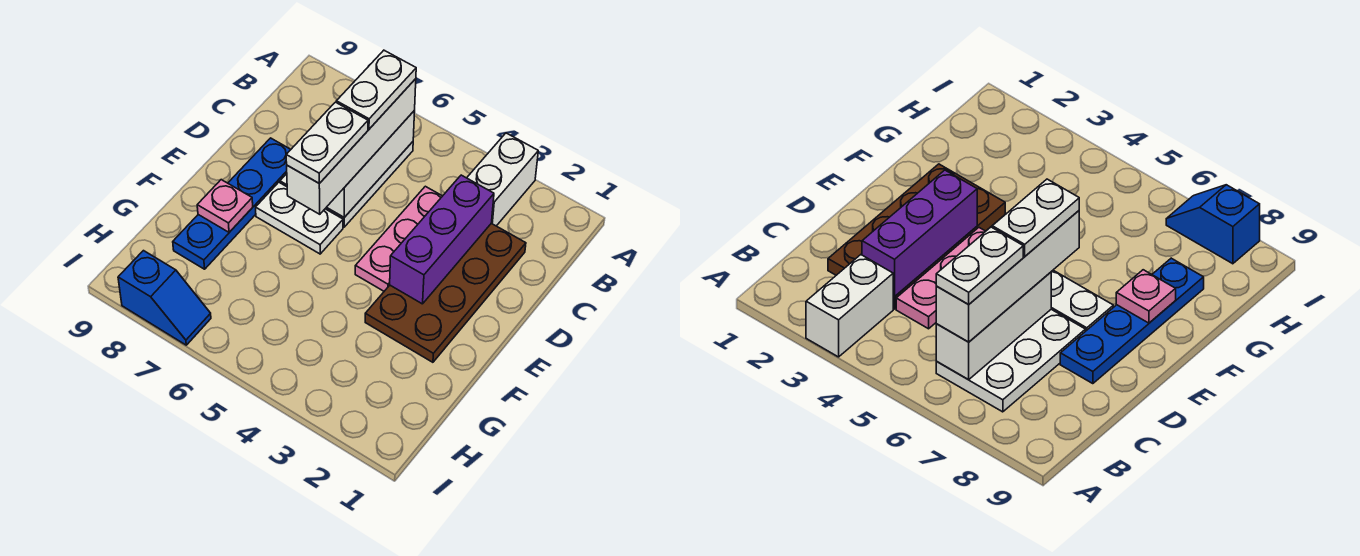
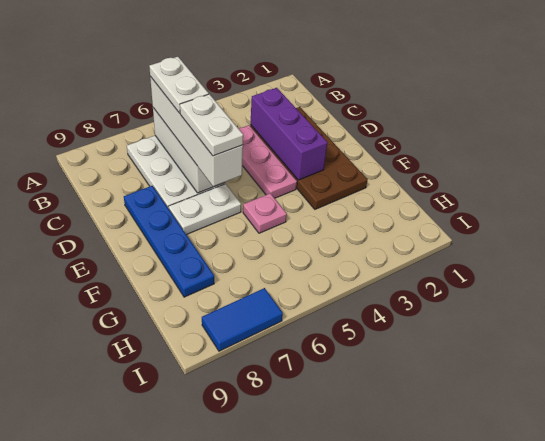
white brick A3:B3 level 1 -> none
pink plate F8 level 2 -> pink plate F5 level 1
blue slope I7:I8 level 1 top 8 -> blue tile I7:I8 level 1

